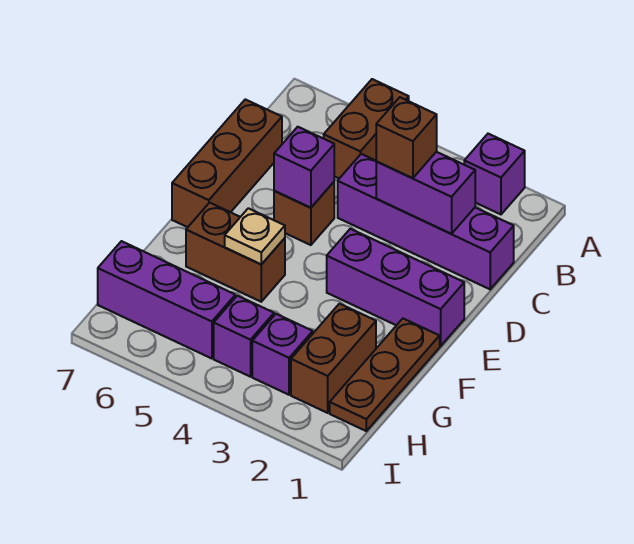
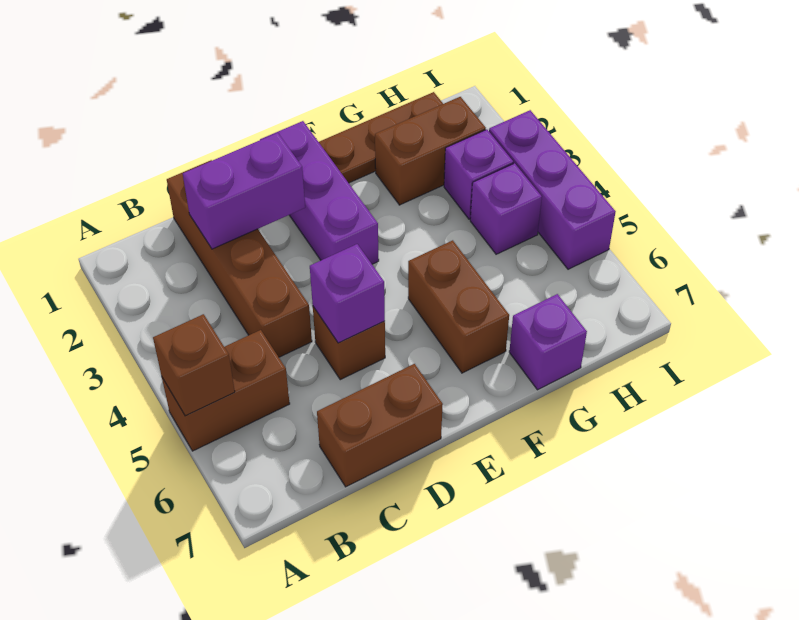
purple brick A2 level 1 -> purple brick G7 level 1
purple brick C1:C4 level 1 -> brown brick C1:C4 level 1
purple brick C2:C3 level 2 -> purple brick C2:D2 level 2
brown brick C3 level 3 -> brown brick A5 level 2
brown brick C7:E7 level 1 -> brown brick C7:D7 level 1
tan plate F5 level 2 -> none
purple brick H5:H7 level 1 -> purple brick I3:I5 level 1

